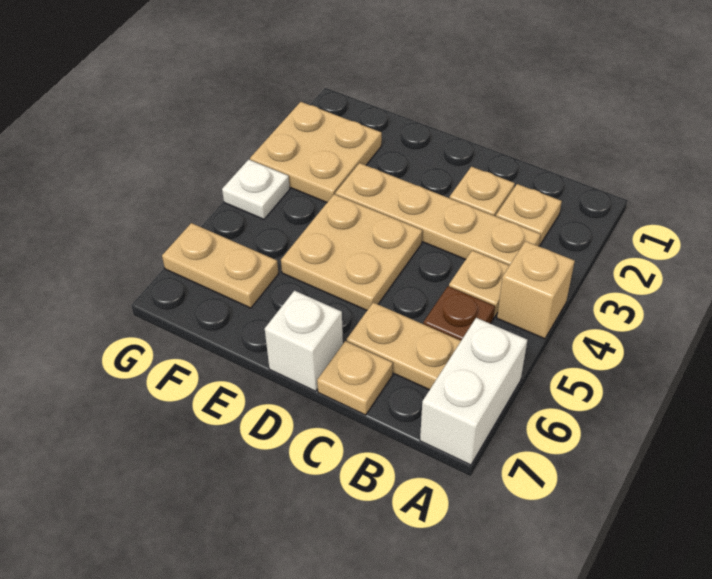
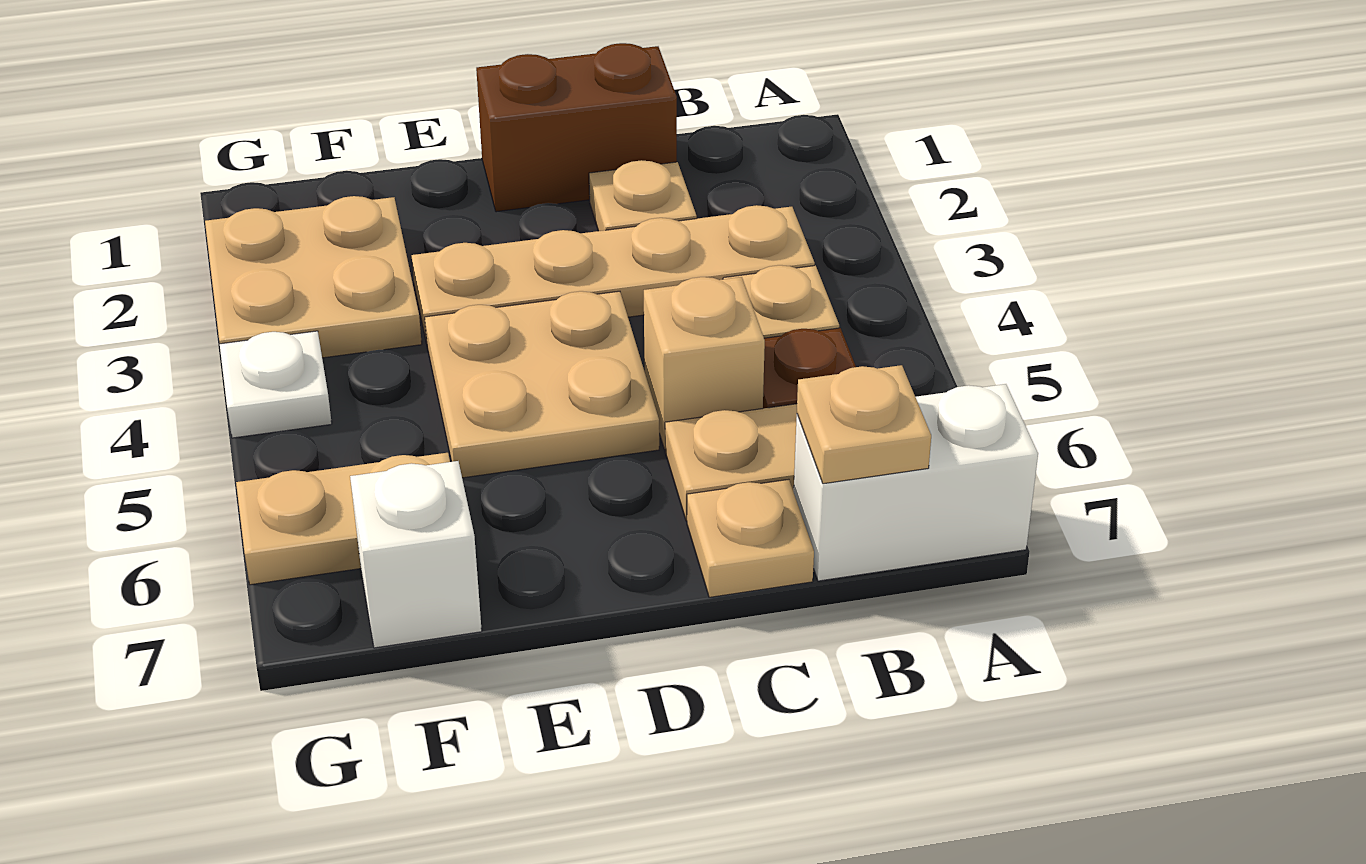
tan brick A4 level 1 -> tan brick C5 level 1
white brick A6:A7 level 1 -> white brick A7:B7 level 1
tan plate B2 level 1 -> tan plate B7 level 2
none -> brown brick C1:D1 level 1
white brick D7 level 1 -> white brick F7 level 1

